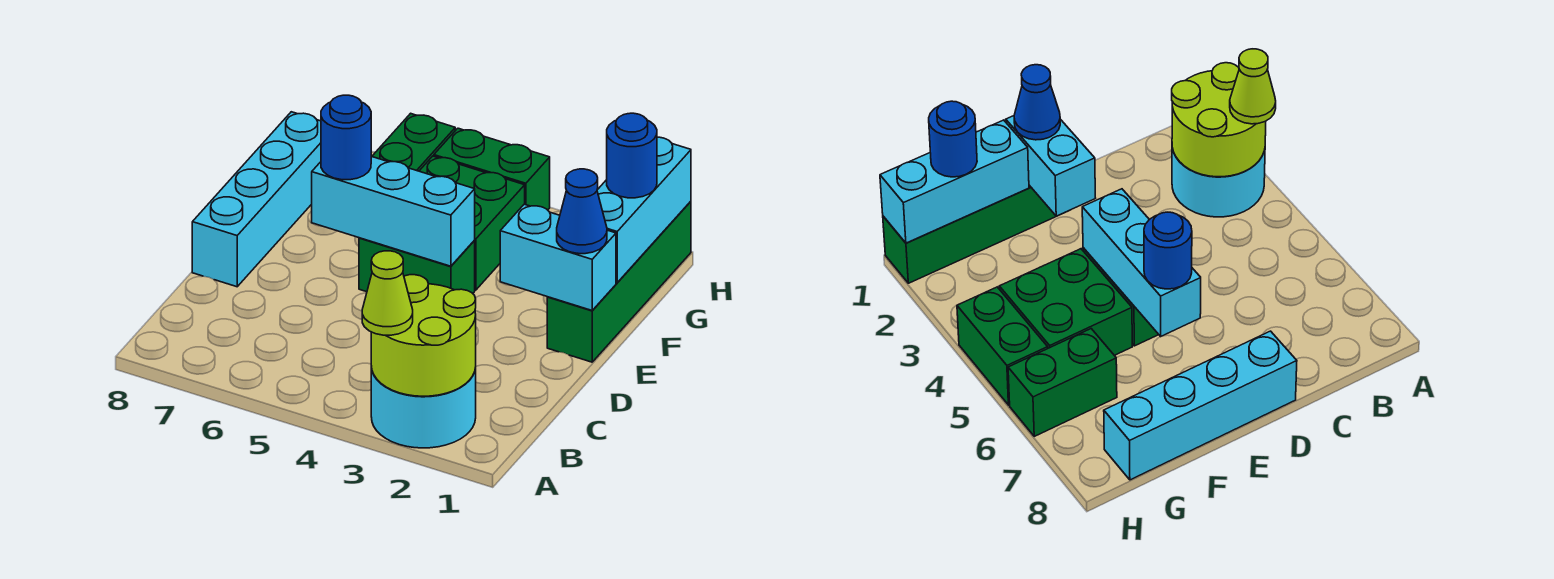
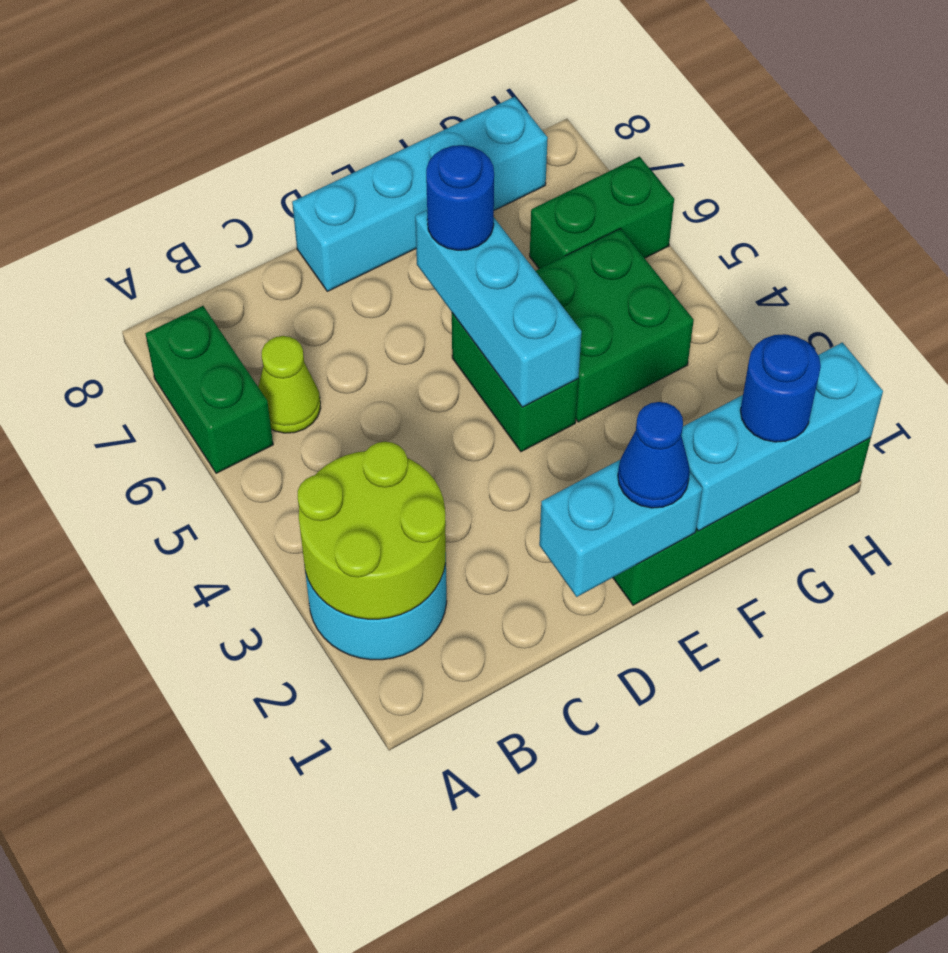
lime cone A3 level 3 -> lime cone B6 level 1
cyan brick E1:E2 level 2 -> cyan brick D1:E1 level 2
green brick H4:H5 level 1 -> green brick A6:A7 level 1

